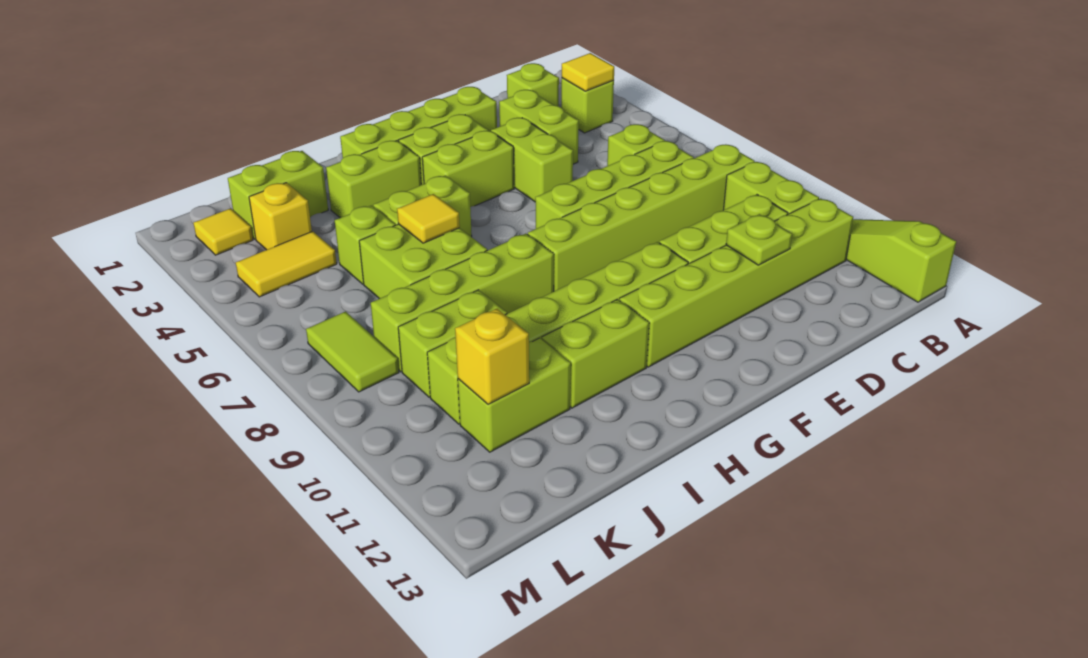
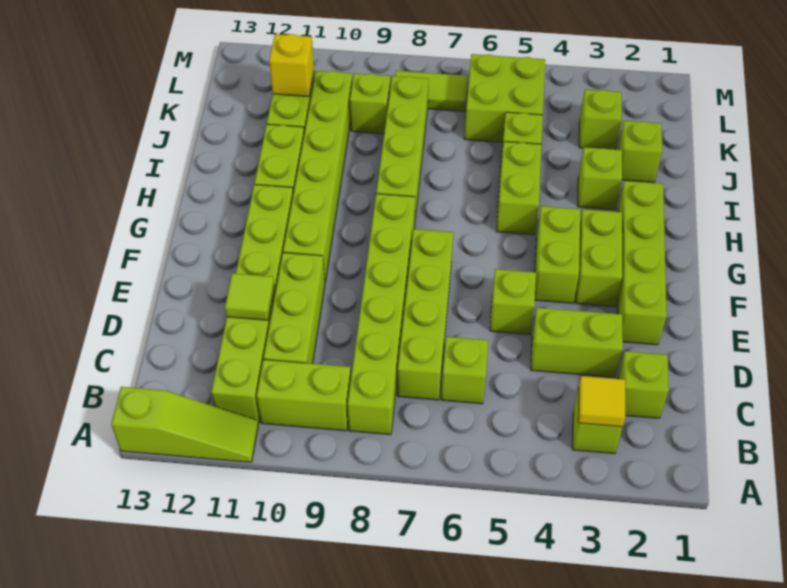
lime plate D11 level 2 -> lime tile D11 level 2
lime brick E4:E5 level 1 -> lime brick E5 level 1
lime brick H3:I3 level 1 -> lime brick I3 level 1
lime brick I6:J7 level 1 -> lime brick K5:L6 level 1
yellow tile I6 level 2 -> none
lime brick J2:K2 level 1 -> lime brick J2 level 1
lime brick J9:K9 level 1 -> lime brick K9 level 1
yellow brick K3 level 1 -> lime brick K3 level 1
yellow tile K4:L4 level 1 -> none
yellow tile L2 level 1 -> none

